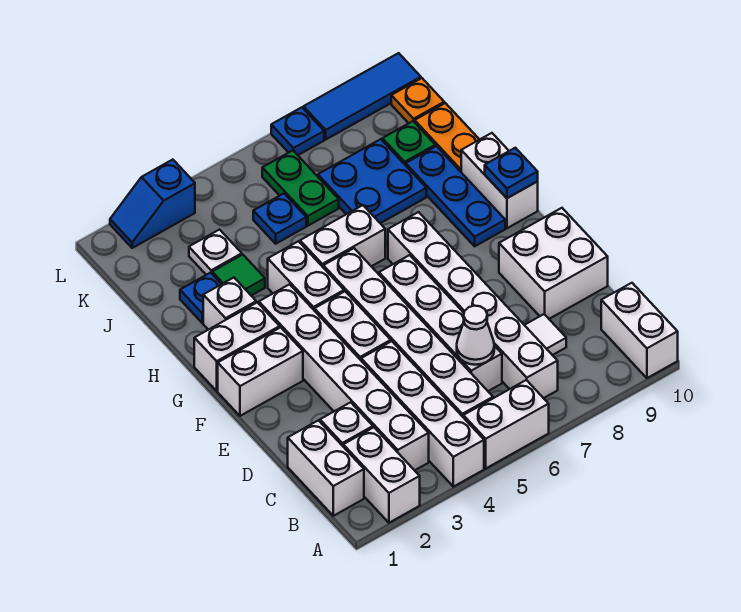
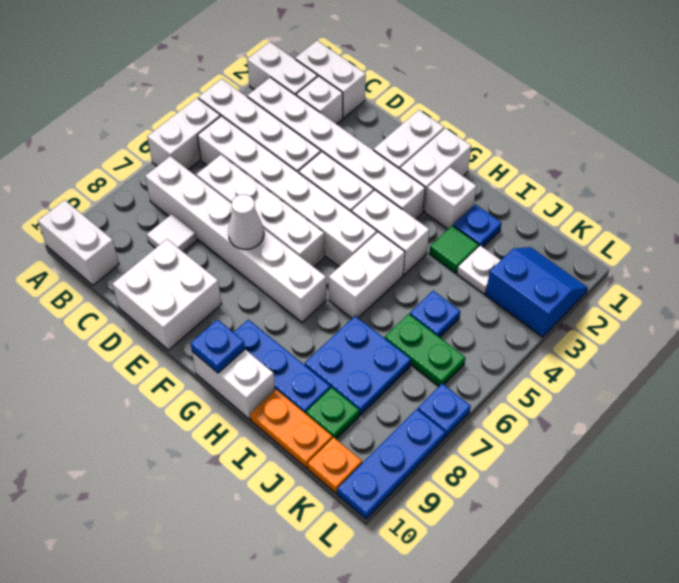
white cone C6 level 2 -> white cone E7 level 2
blue slope L2:L3 level 1 top 3 -> blue slope K2:L3 level 1 top 3
blue tile L8:L10 level 1 -> blue plate L8:L10 level 1

